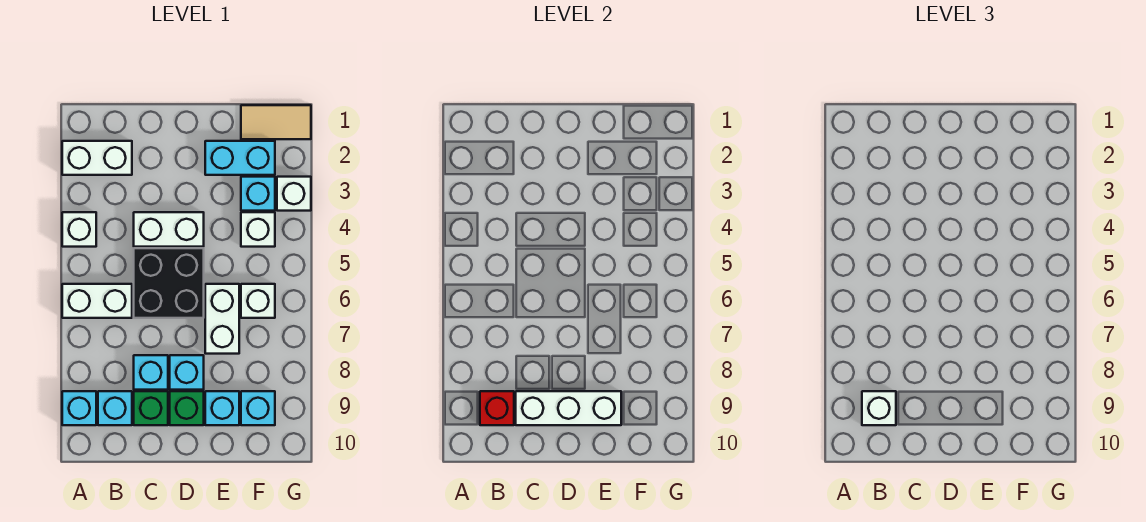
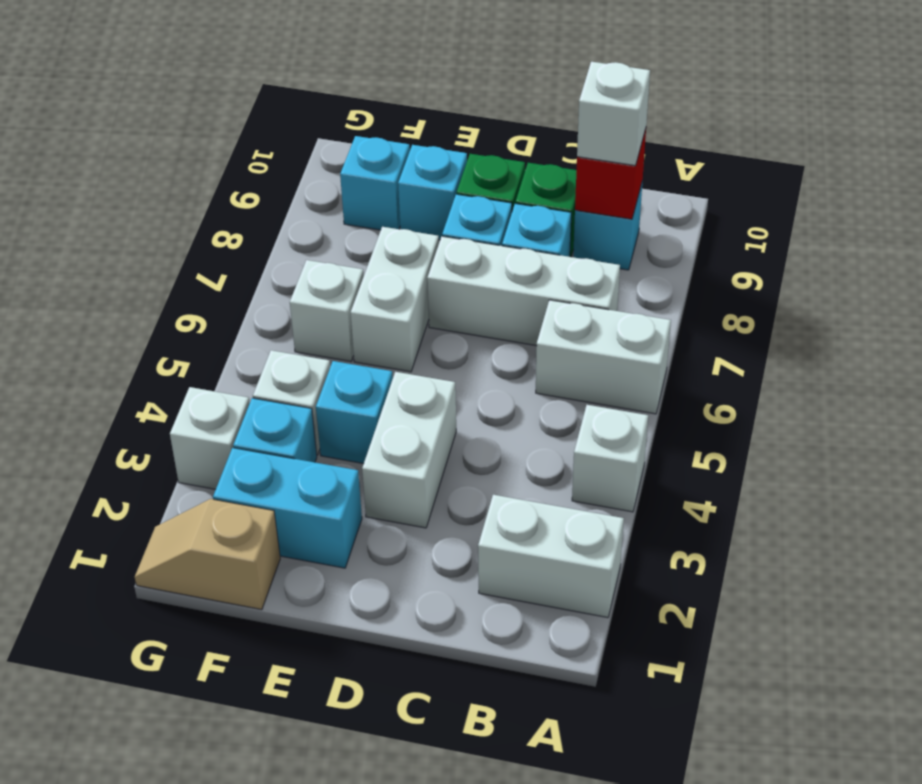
cyan brick A9 level 1 -> cyan brick E4 level 1
white brick C4:D4 level 1 -> white brick D3:D4 level 1
black brick C5:D6 level 1 -> none
white brick C9:E9 level 2 -> white brick B7:D7 level 1
tan tile F1:G1 level 1 -> tan slope F1:G1 level 1 top F

